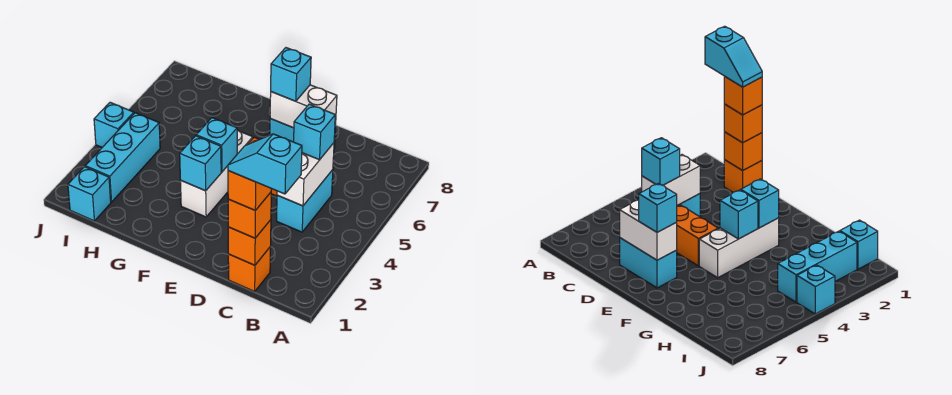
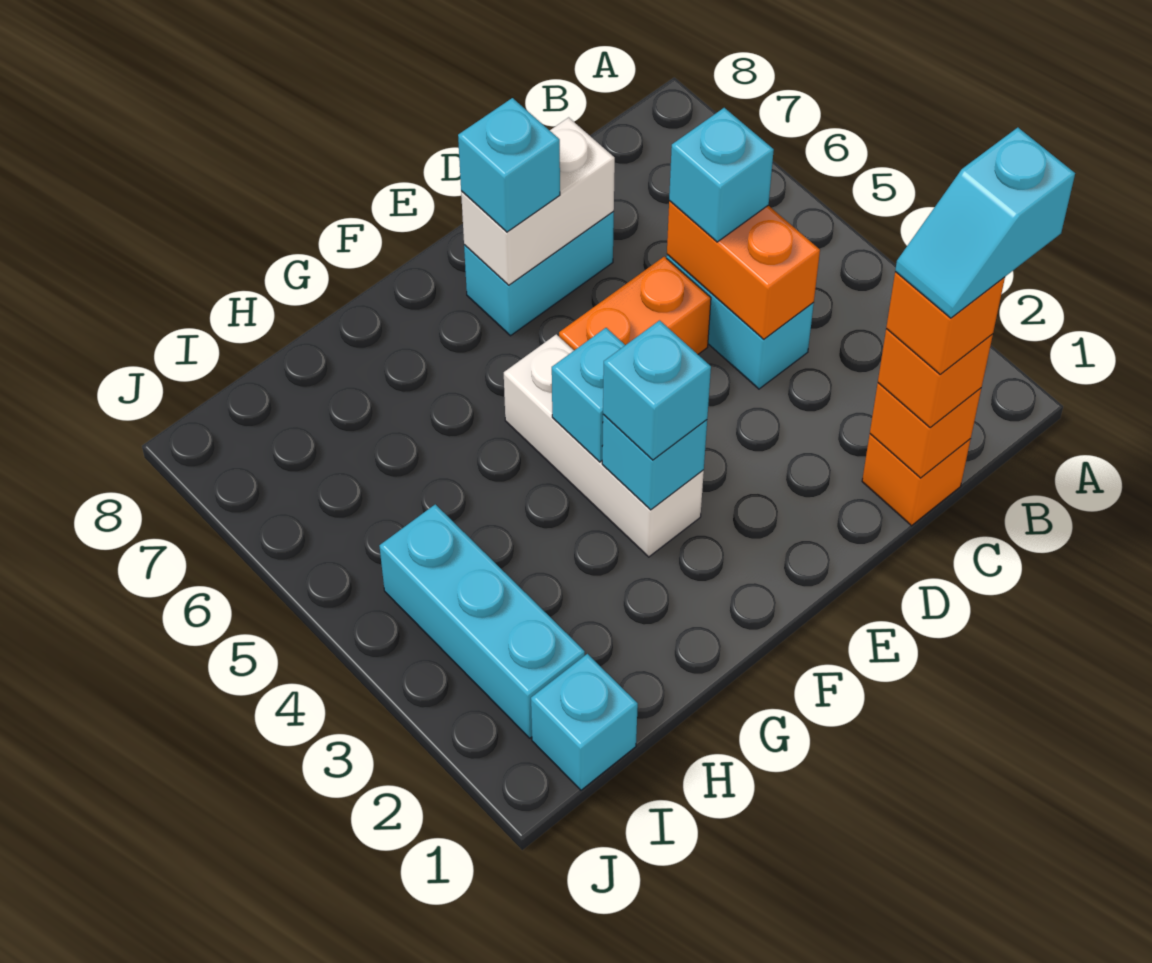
white brick C4:C5 level 2 -> orange brick C4:C5 level 2
cyan brick J4 level 1 -> cyan brick F3 level 3

